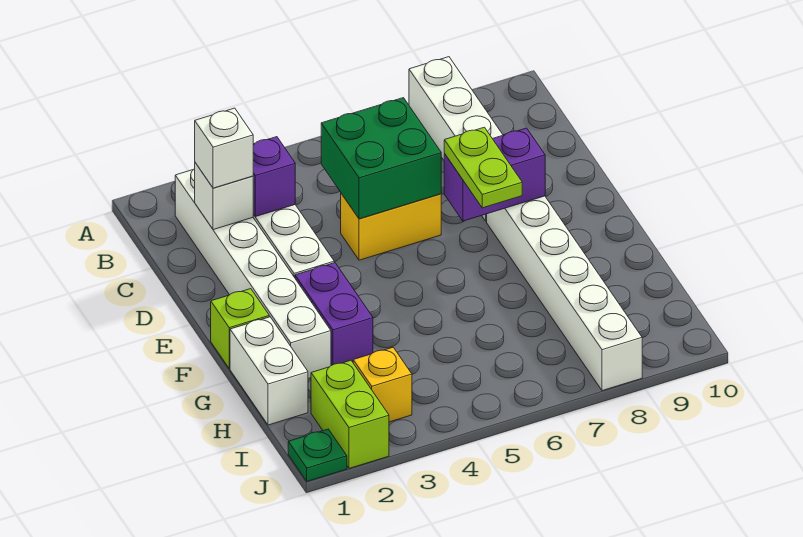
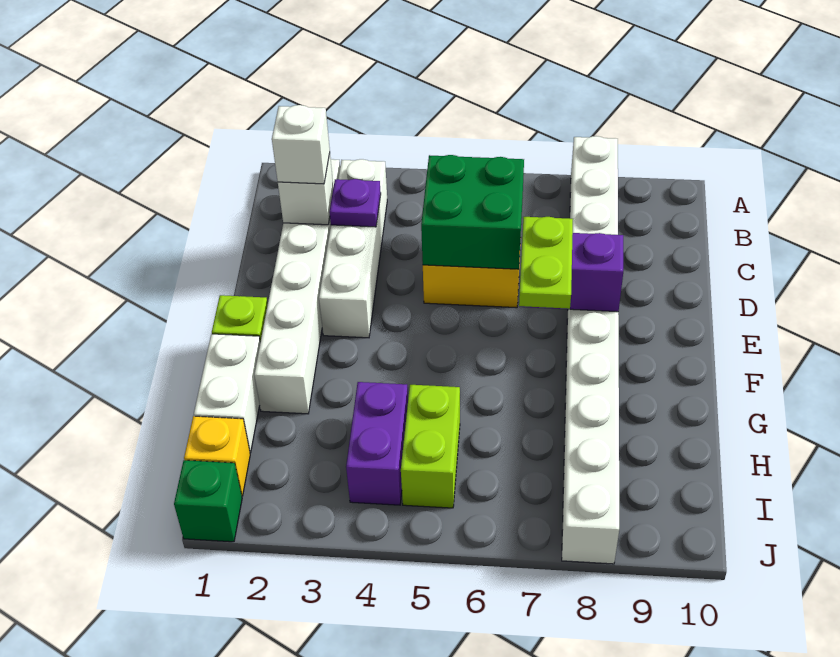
purple brick C3 level 2 -> purple plate C3 level 2
purple brick F3:G3 level 1 -> purple brick H4:I4 level 1
lime brick I2:J2 level 1 -> lime brick H5:I5 level 1
yellow brick I3 level 1 -> yellow brick I1 level 1
green plate J1 level 1 -> green brick J1 level 1

